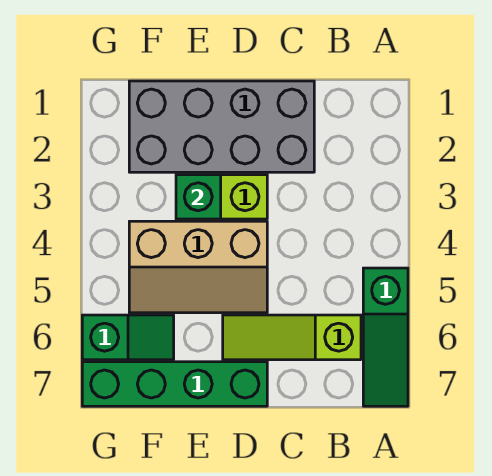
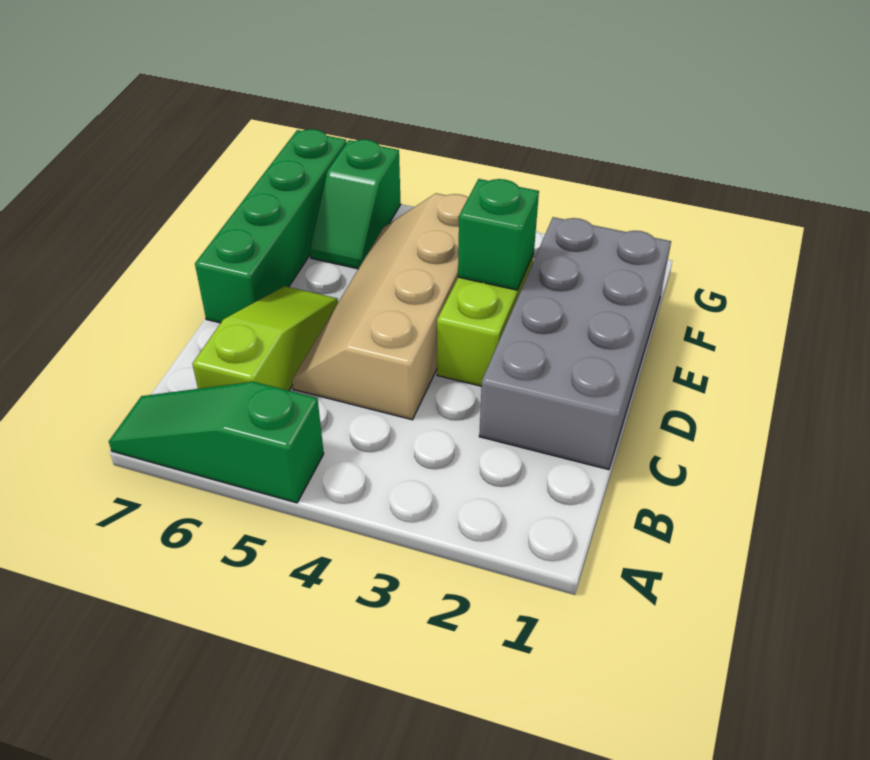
tan slope D4:F5 level 1 top 4 -> tan slope C4:F5 level 1 top 4

